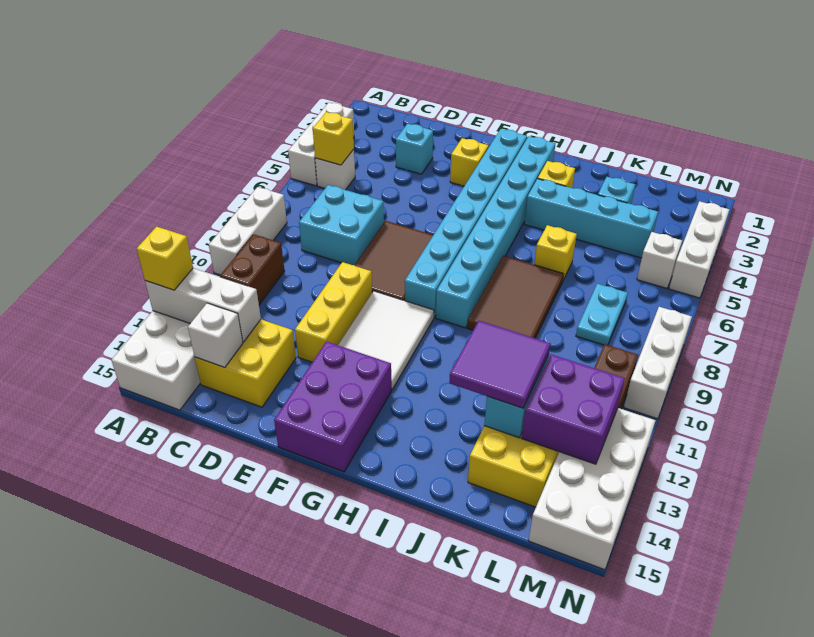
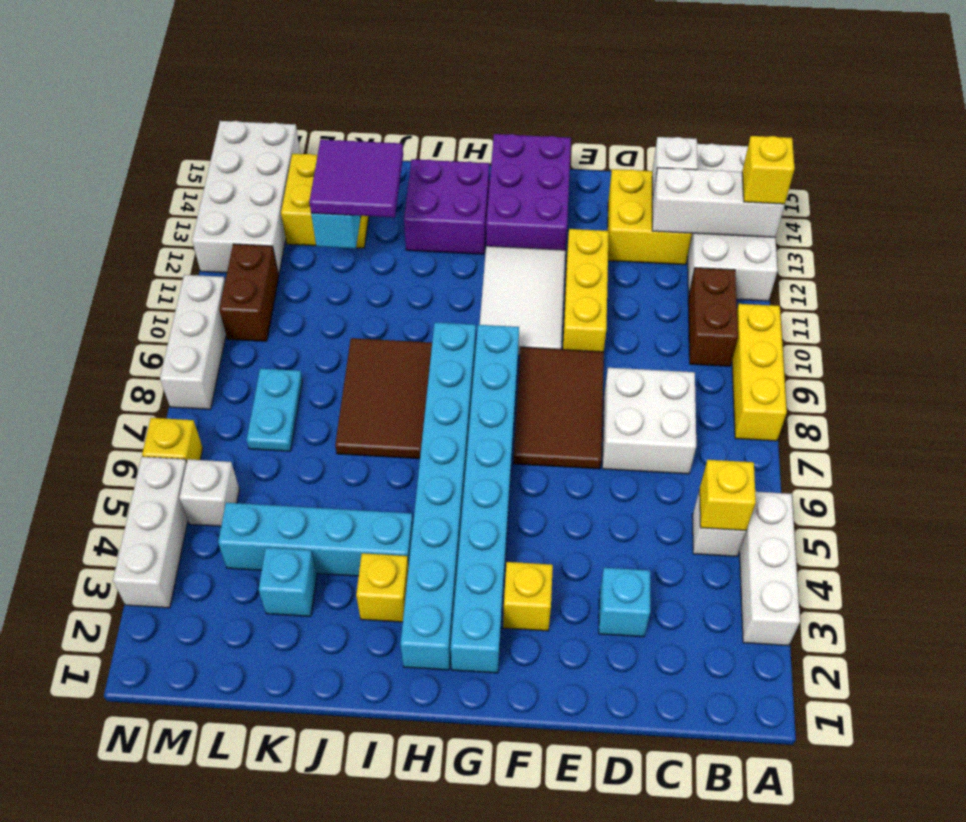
white brick A8:A10 level 1 -> yellow brick A8:A10 level 1
cyan brick C7:D8 level 1 -> white brick C7:D8 level 1
yellow brick J6 level 1 -> yellow brick N6 level 1
purple brick L12:M13 level 2 -> purple brick H13:I14 level 1

